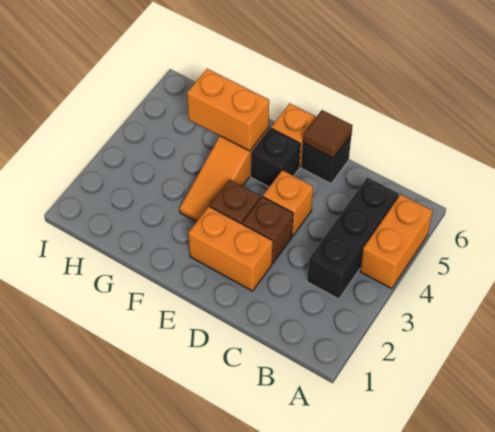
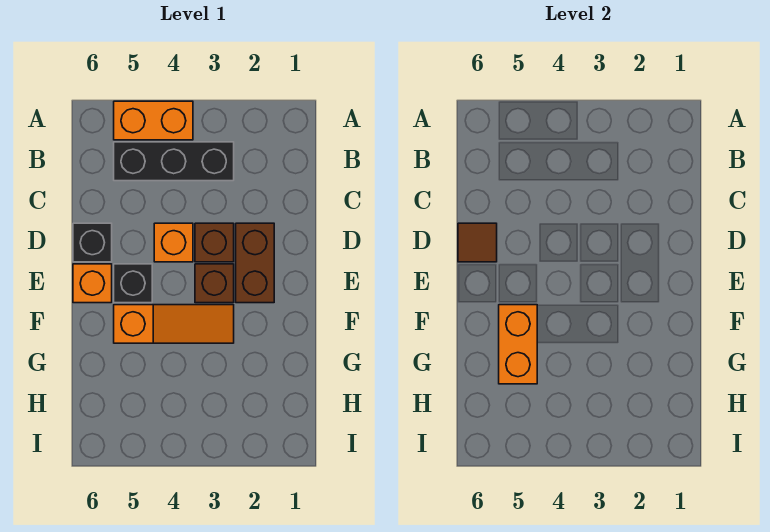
orange brick D2:E2 level 1 -> brown brick D2:E2 level 1

